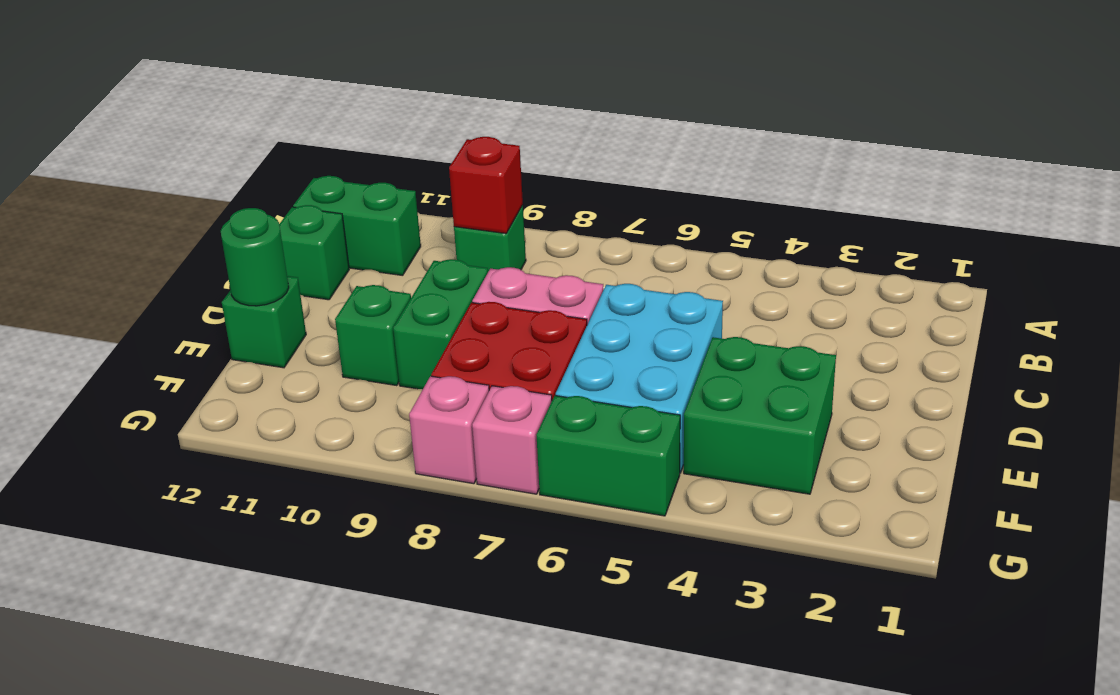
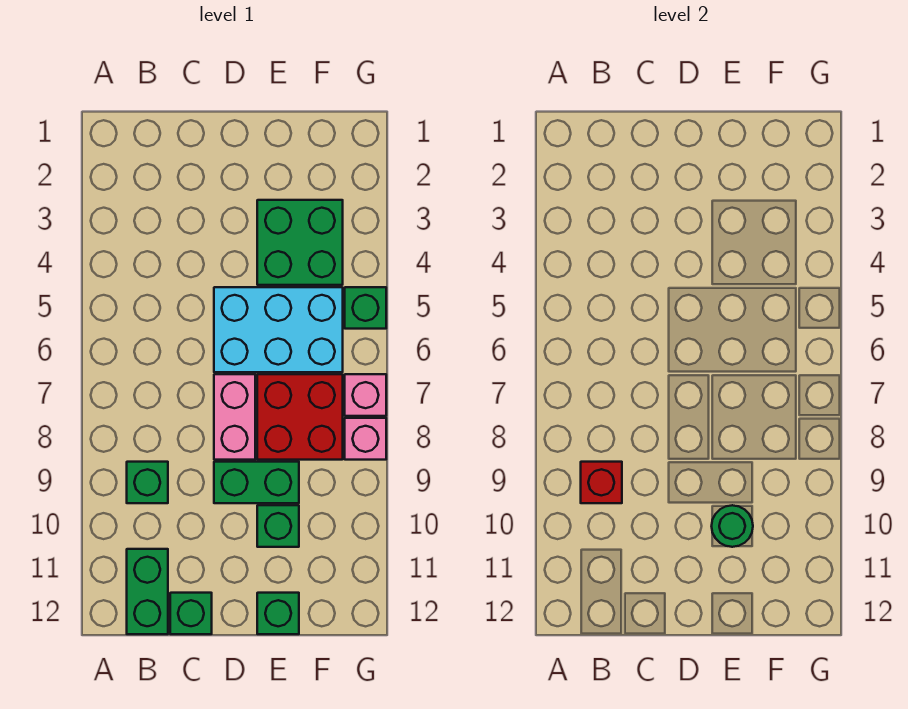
green round brick E12 level 2 -> green round brick E10 level 2
green brick G5:G6 level 1 -> green brick G5 level 1

